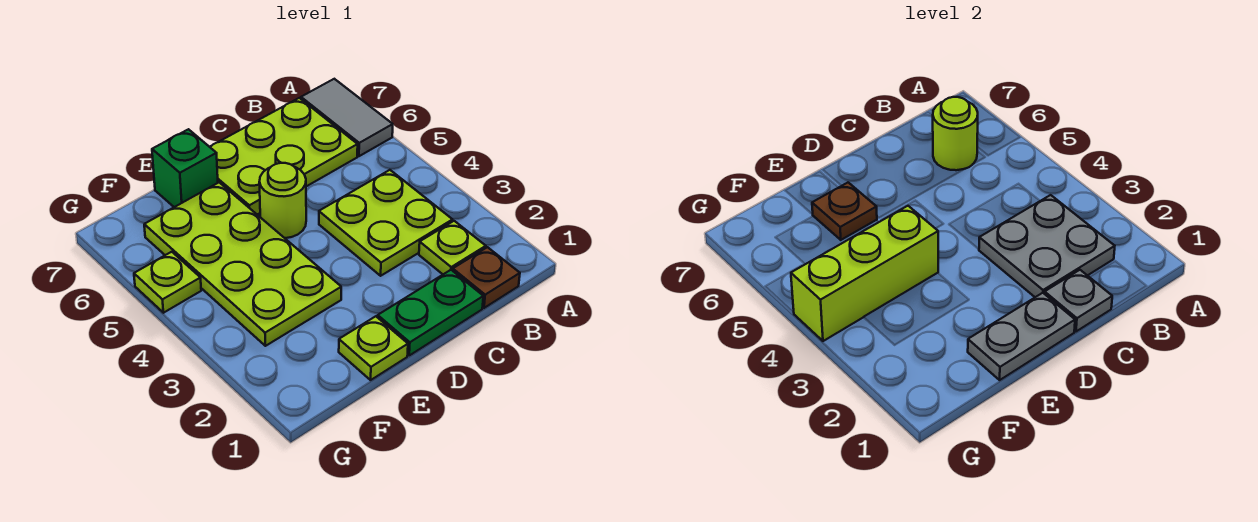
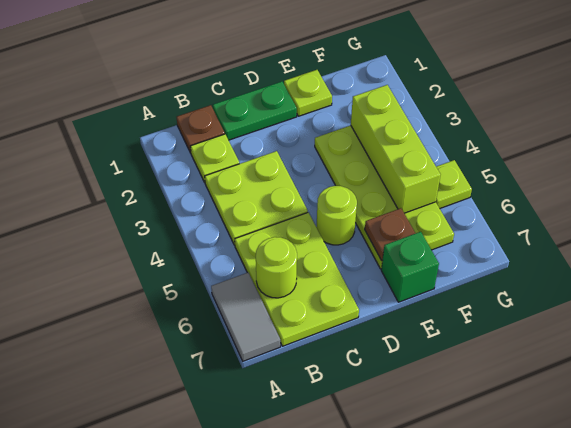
grey plate B2:C3 level 2 -> none
lime plate B6:D7 level 1 -> lime plate B5:C7 level 1
grey plate C1 level 2 -> none
grey plate D1:E1 level 2 -> none
lime brick E4:G4 level 2 -> lime brick F3:F5 level 2

